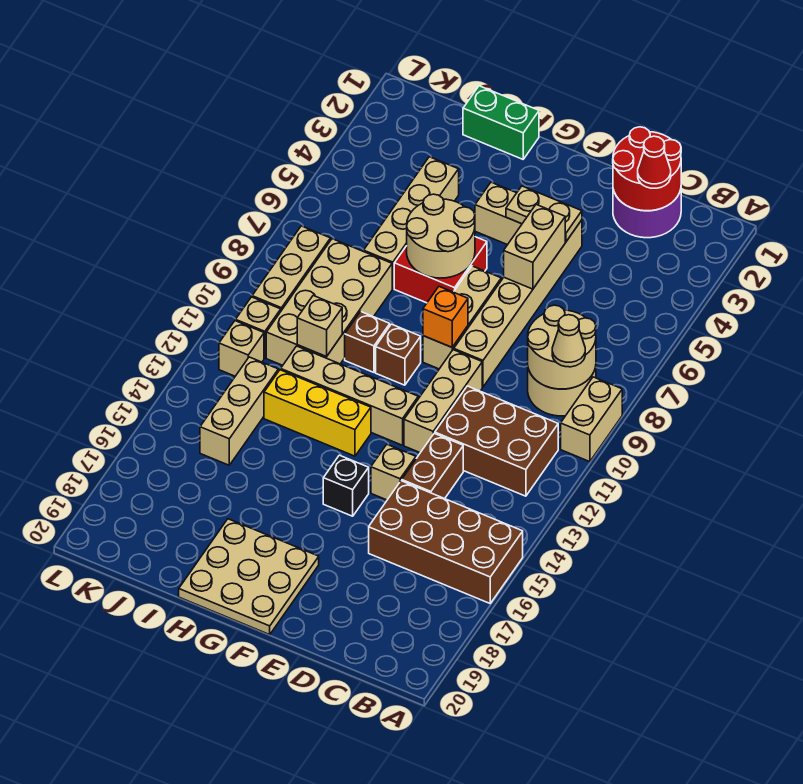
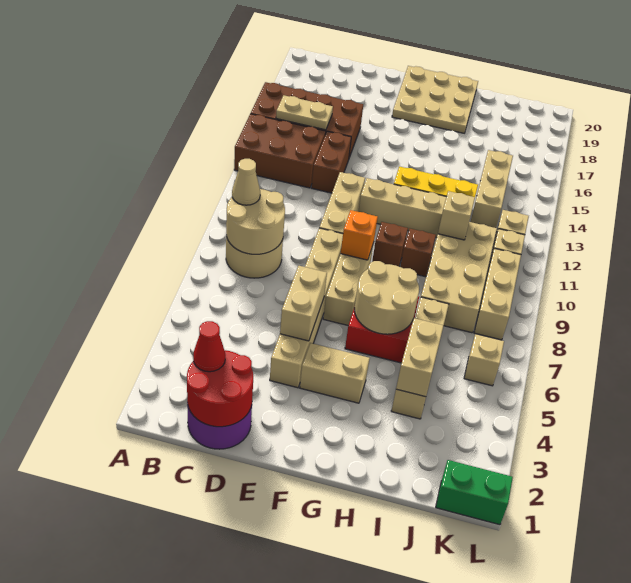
tan brick A9:A10 level 1 -> tan brick I4:I5 level 2
brown brick B11:D12 level 1 -> brown brick A13:C14 level 1
tan plate E4:F4 level 2 -> tan plate B15:C15 level 2
tan brick E14 level 1 -> tan brick K6 level 1
black brick F15 level 1 -> none
green brick H1:I1 level 1 -> green brick K1:L1 level 1

